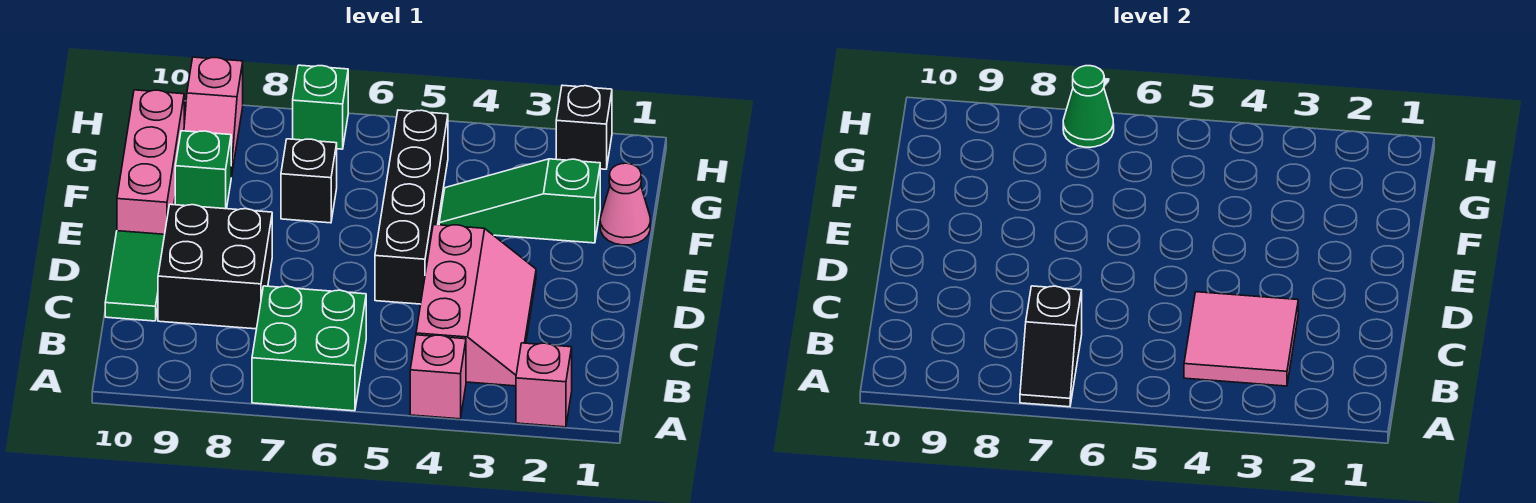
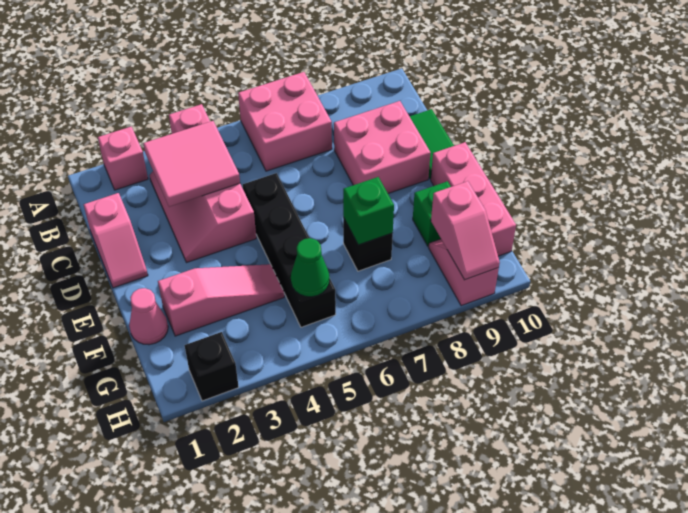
green brick A6:B7 level 1 -> pink brick A6:B7 level 1
black slope A7:B7 level 2 top B -> none
none -> pink slope C1:D1 level 1 top C
black brick C8:D9 level 1 -> pink brick C8:D9 level 1
green slope F2:F4 level 1 top 2 -> pink slope F2:F4 level 1 top 2
none -> pink slope G9:H9 level 2 top G
green brick H7 level 1 -> green brick F7 level 2
green cone H7 level 2 -> green cone G5 level 2

